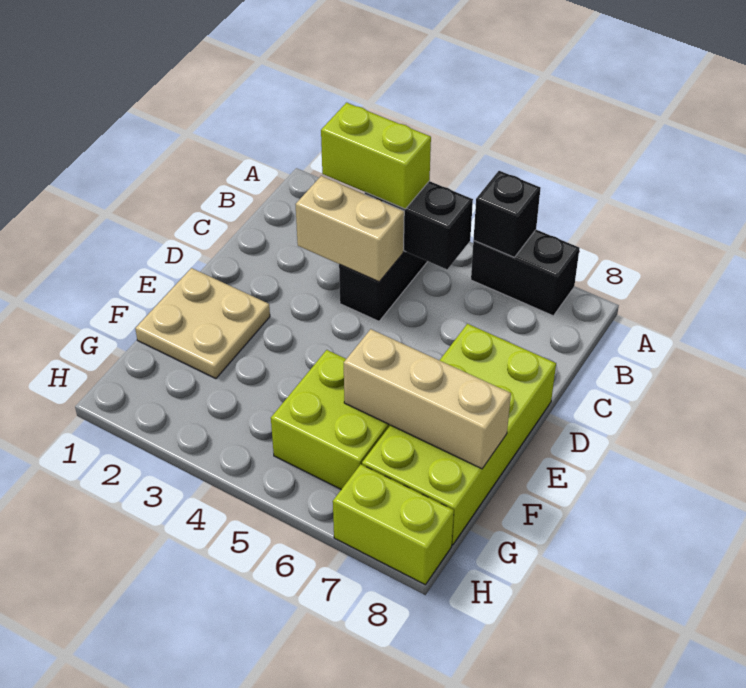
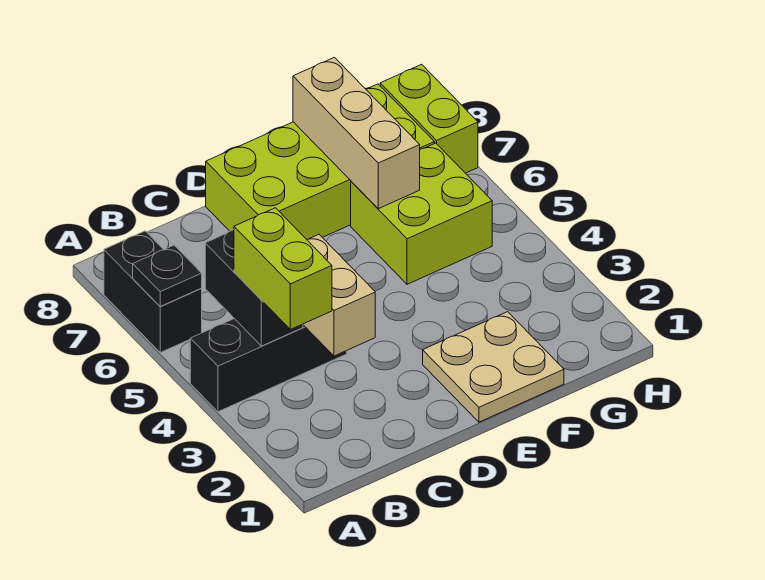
black brick A6 level 2 -> black plate A6 level 2

